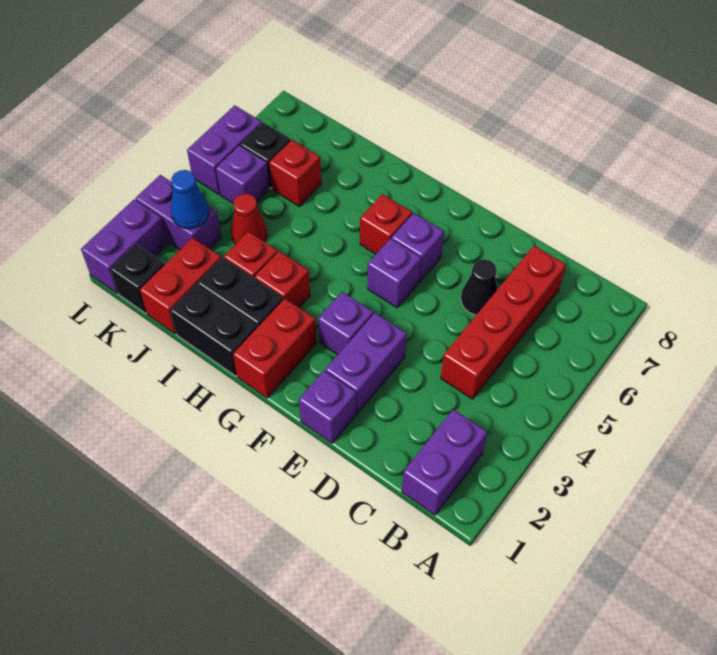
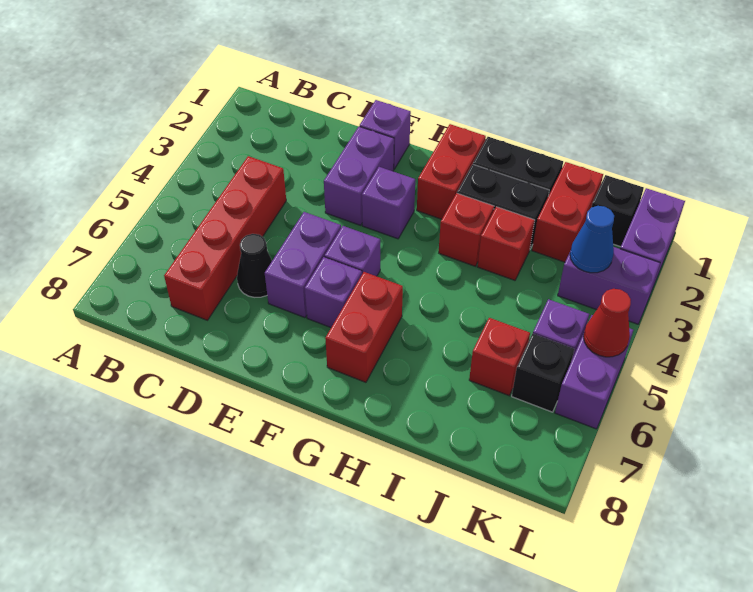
purple brick B1:B2 level 1 -> purple brick E5:E6 level 1
red brick G6 level 1 -> red brick G6:G7 level 1
red cone J4 level 1 -> red cone L5 level 2

